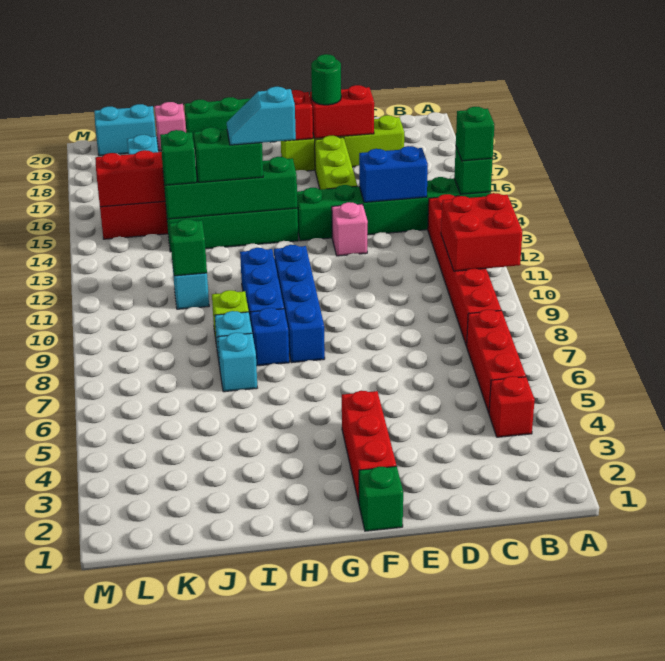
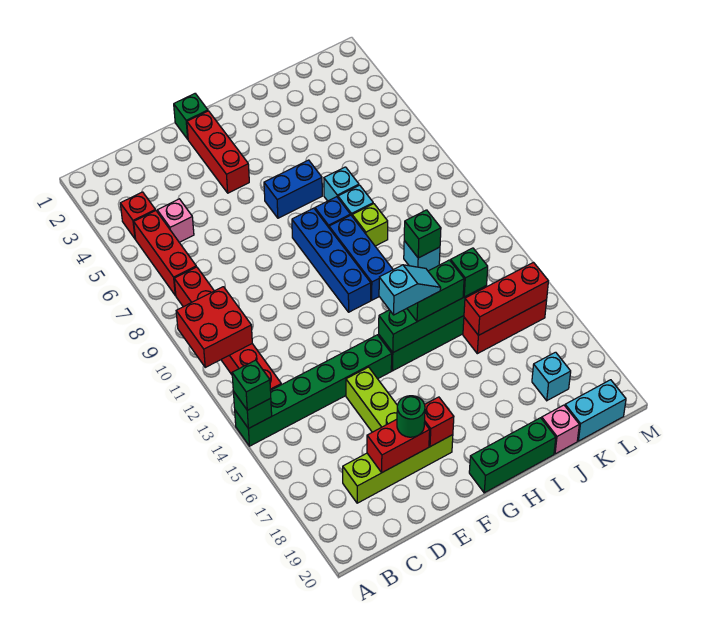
blue brick C14:D14 level 2 -> blue brick G6:H6 level 1
pink brick E13 level 1 -> pink brick C5 level 1

